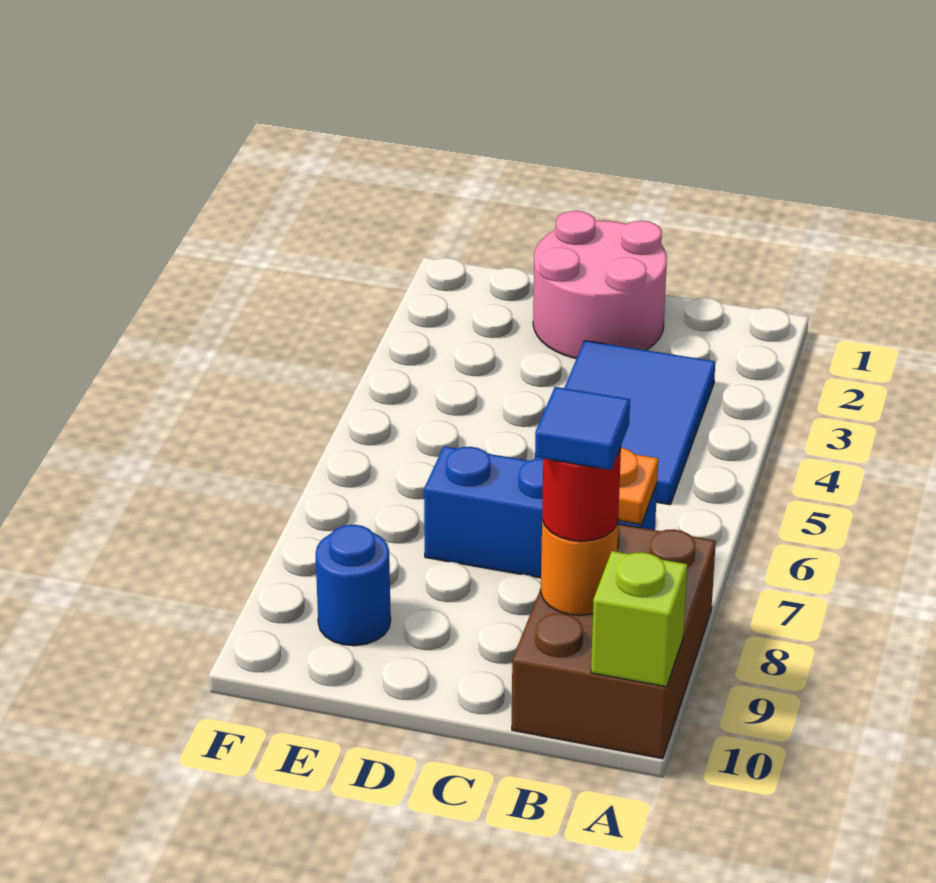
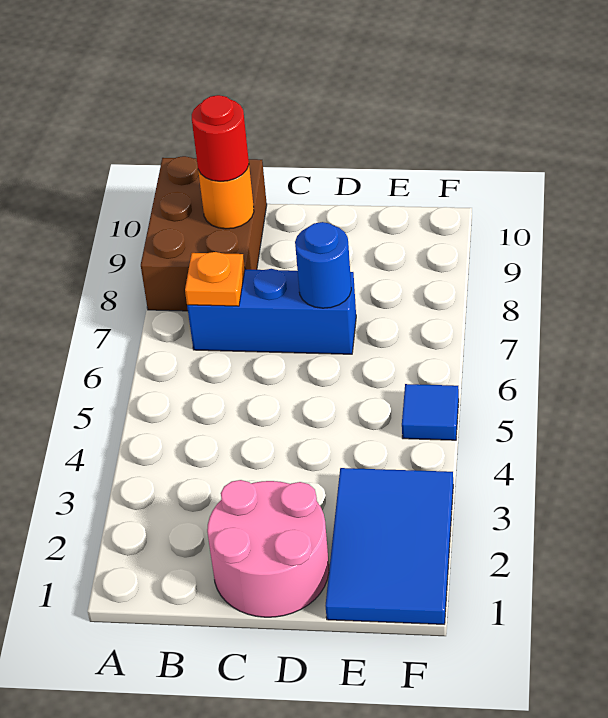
lime brick A10 level 2 -> none
blue tile B3:C5 level 1 -> blue tile E1:F3 level 1
blue tile B9 level 4 -> blue tile F5 level 1
blue round brick E9 level 1 -> blue round brick D7 level 2

